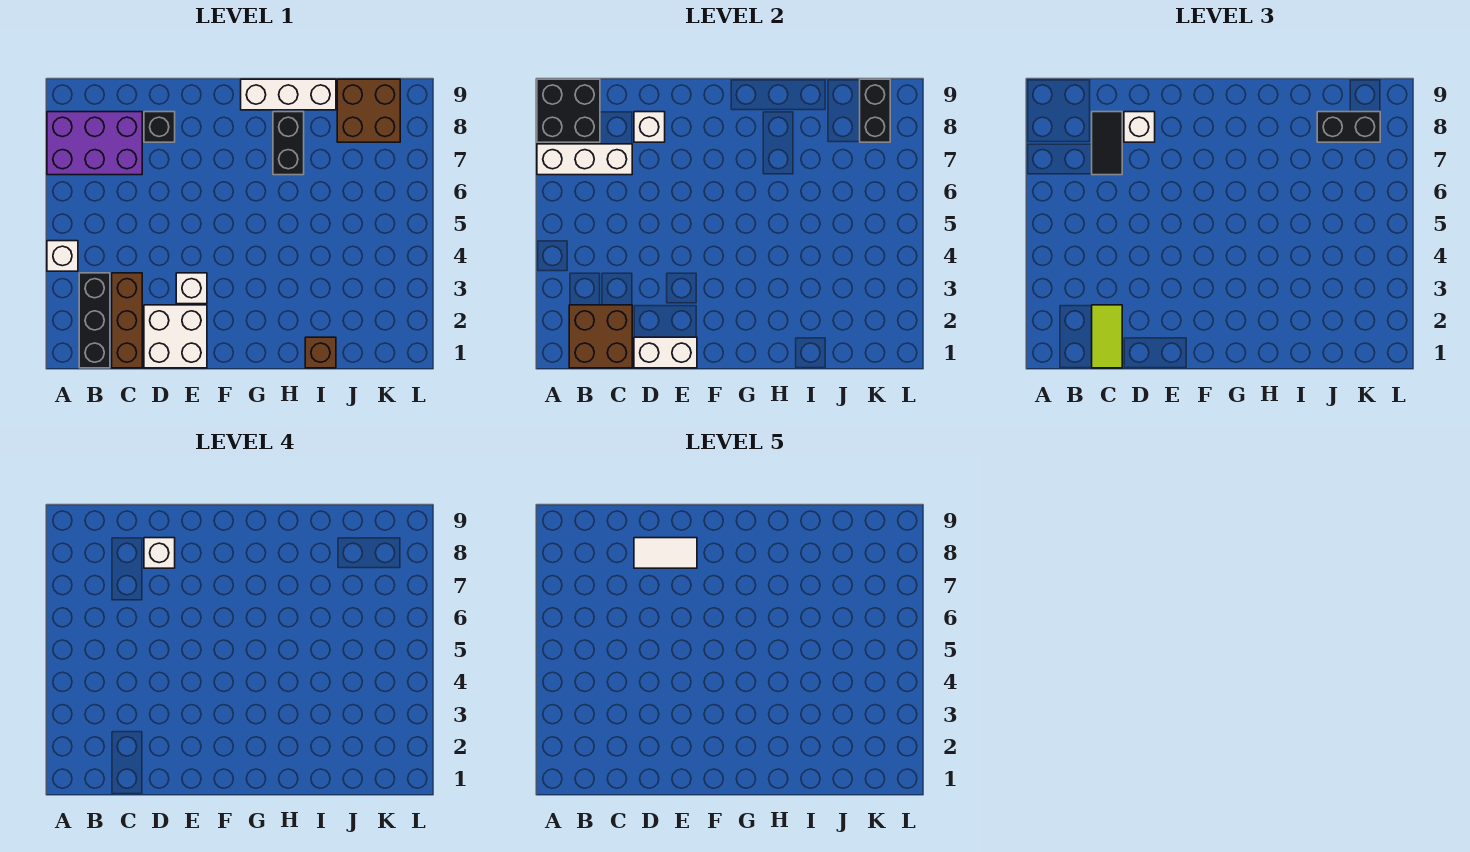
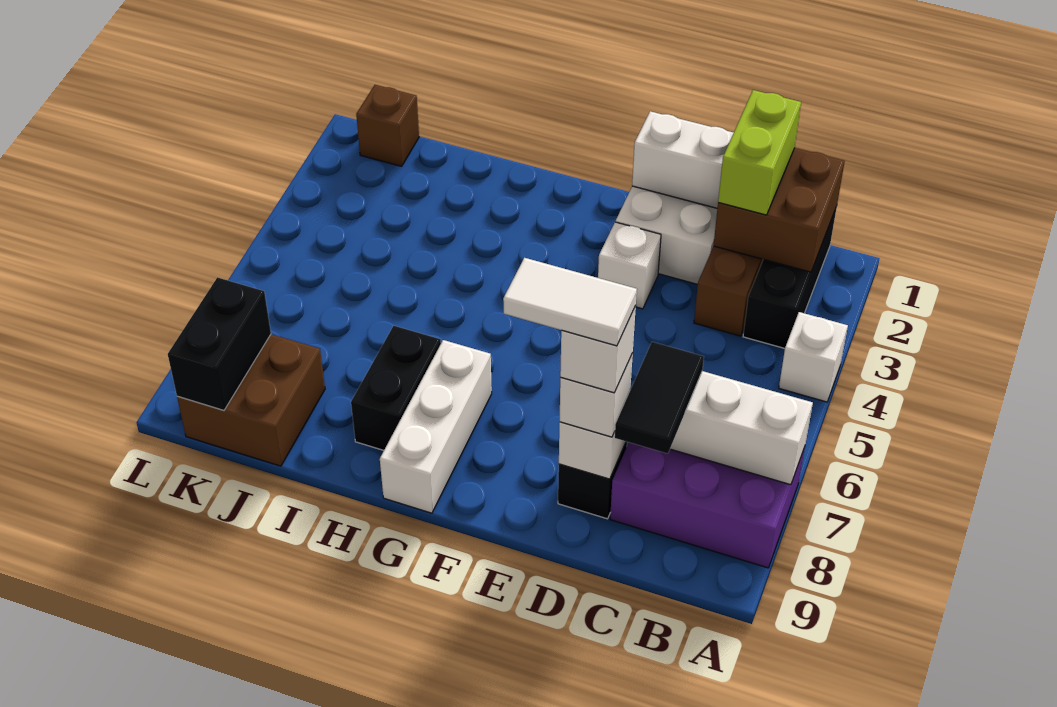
black brick A8:B9 level 2 -> none
lime tile C1:C2 level 3 -> lime brick C1:C2 level 3
white brick G9:I9 level 1 -> white brick G7:G9 level 1
brown brick I1 level 1 -> brown brick K1 level 1
black brick J8:K8 level 3 -> none

